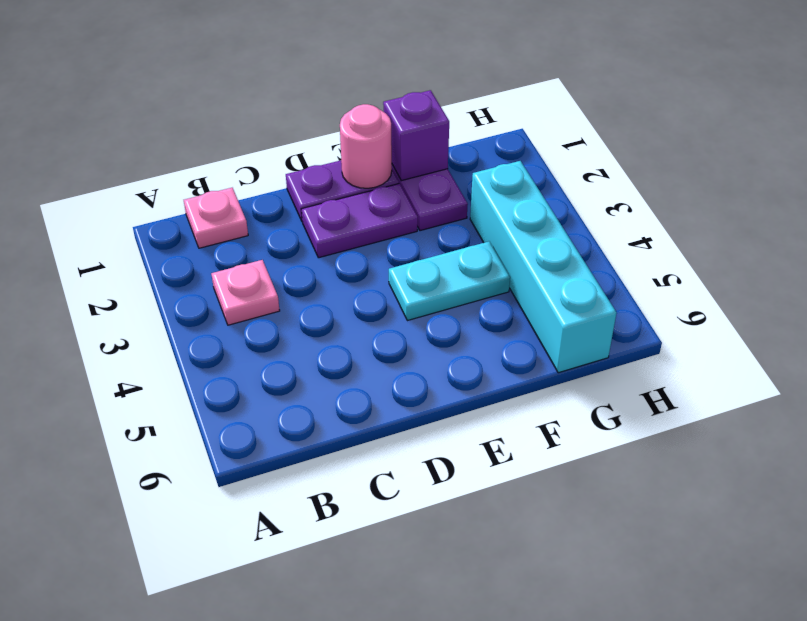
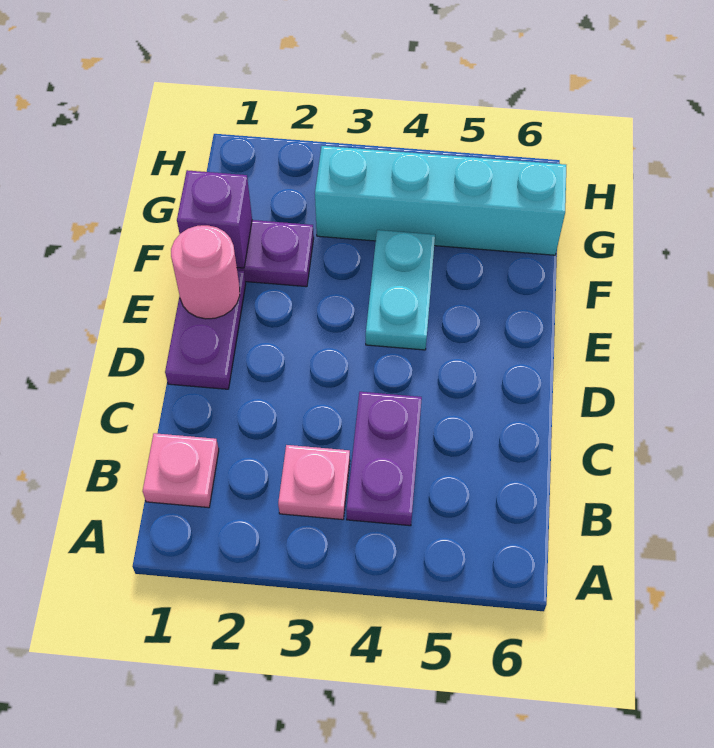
purple plate D2:E2 level 1 -> purple plate B4:C4 level 1

